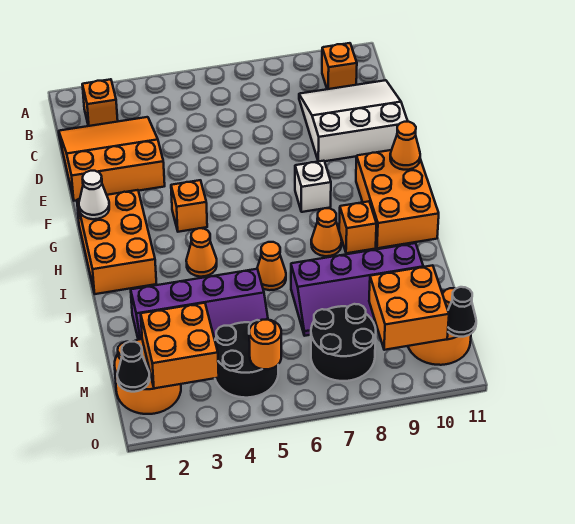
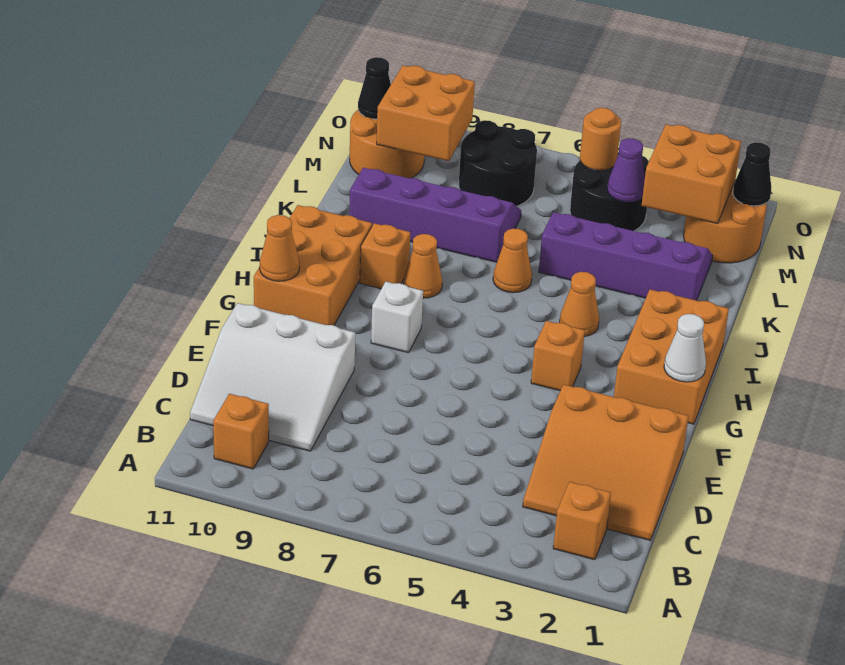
none -> purple cone M4 level 2

